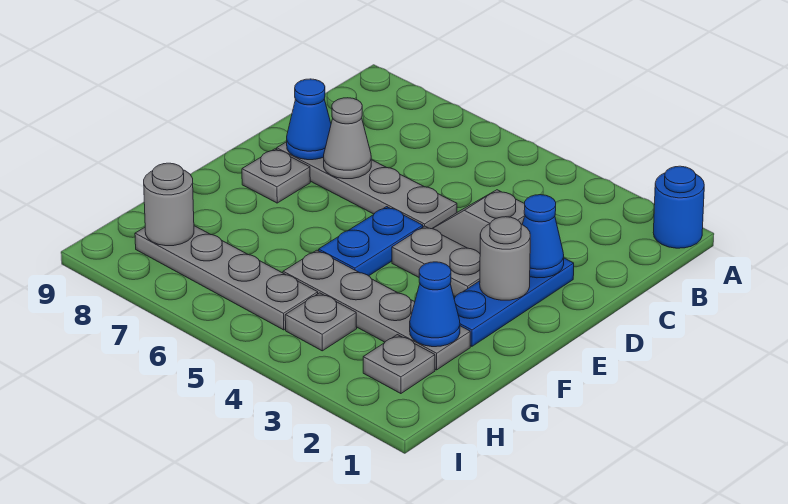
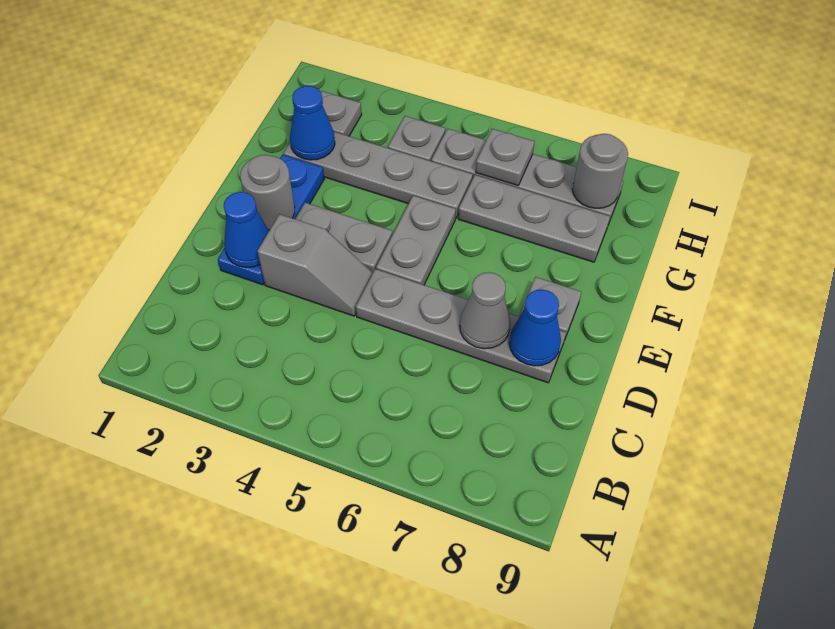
blue round brick A1 level 1 -> none
blue plate E5:F5 level 1 -> grey plate E5:F5 level 1
none -> grey plate G6:G8 level 1
none -> grey plate H6 level 2

